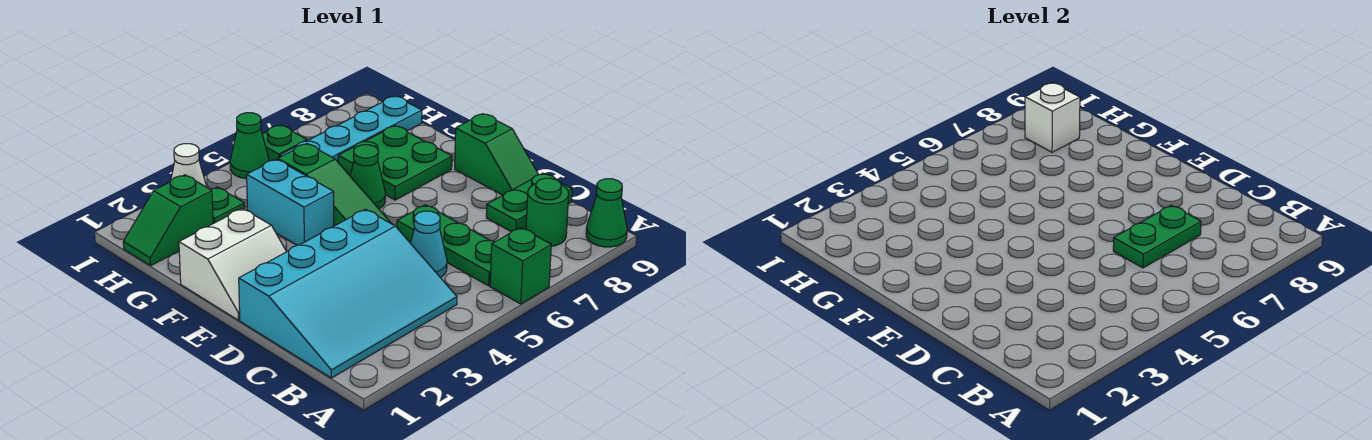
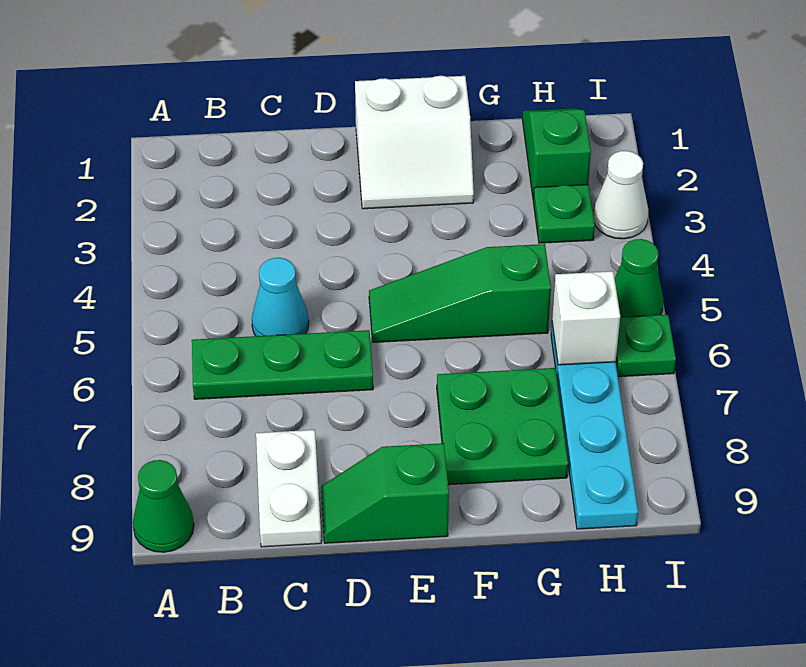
green brick A6 level 1 -> none
cyan slope B1:D4 level 1 top D -> none
green round brick B8 level 1 -> none
green plate C6:C7 level 2 -> none
green plate C8:C9 level 1 -> white plate C8:C9 level 1
white slope E1:F2 level 1 top F -> white slope E1:F2 level 1 top 1
cyan brick F4:G4 level 1 -> none
green cone F6 level 1 -> none
white brick H8 level 2 -> white brick H6 level 2

